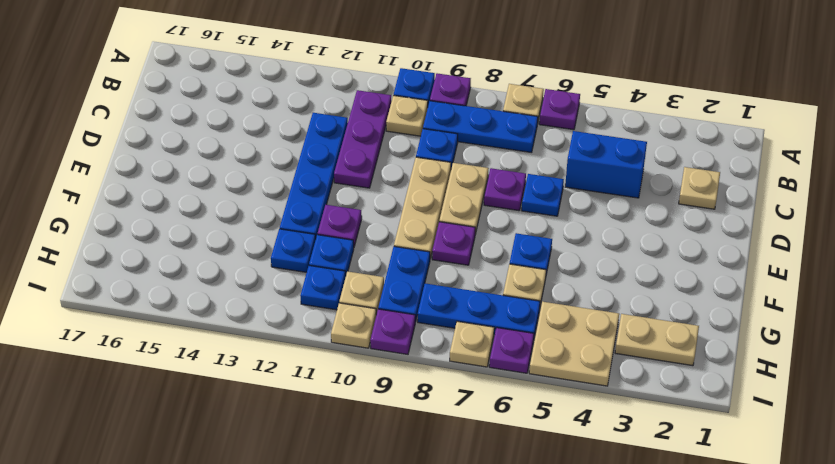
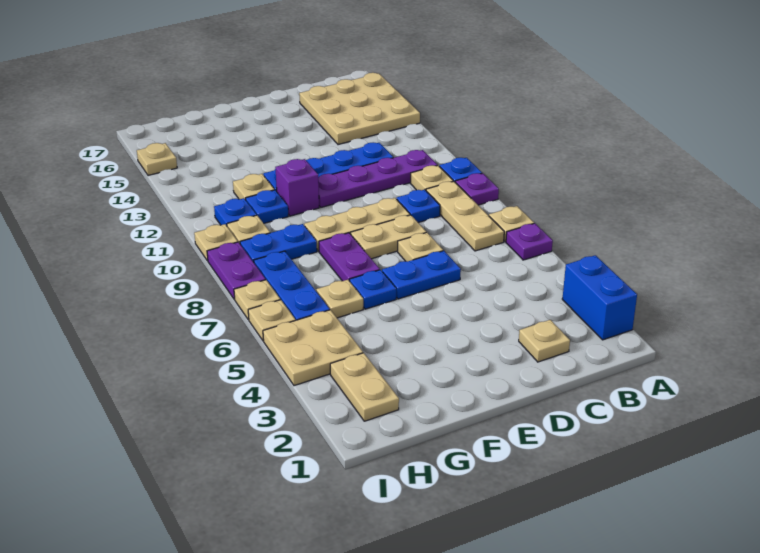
none -> tan plate A14:C16 level 1
blue plate B7:B9 level 1 -> tan plate B7:B9 level 1
purple plate B11:D11 level 1 -> purple plate B11:E11 level 1
blue brick C4:C5 level 1 -> blue brick A2:A3 level 1
blue plate D6 level 1 -> blue plate D6:E6 level 1
purple plate D7 level 1 -> tan plate D7 level 1
purple plate F8 level 1 -> purple plate F7:F8 level 1
purple plate F11 level 1 -> purple brick F11 level 1
blue plate G12 level 1 -> tan plate G12 level 1
purple plate I6 level 1 -> tan plate I6 level 1
purple plate I9 level 1 -> purple plate I8:I9 level 1
none -> tan plate I15 level 1

